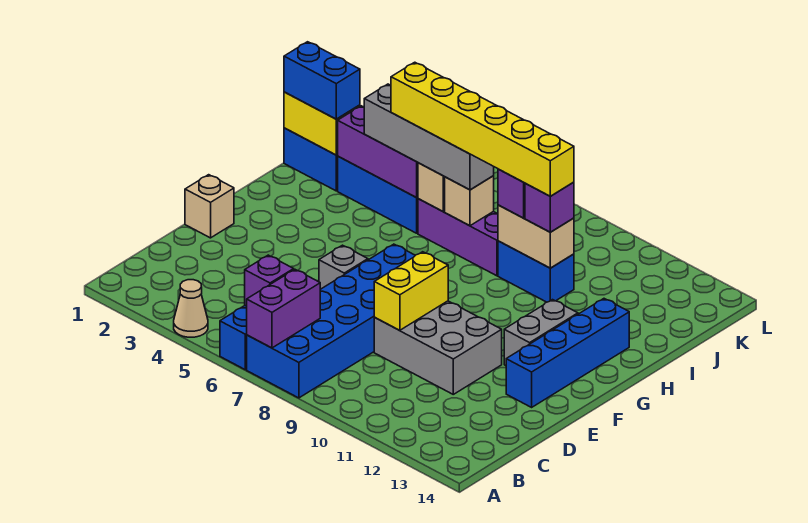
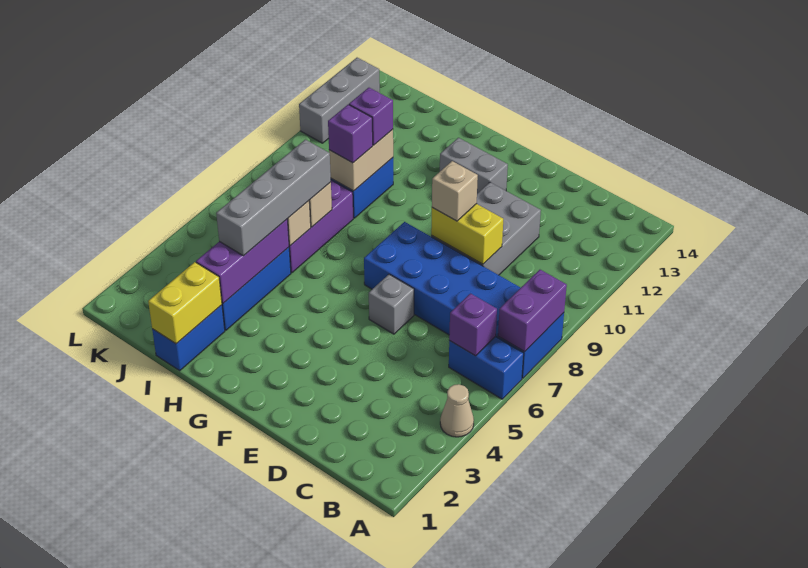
purple brick A7:B7 level 2 -> purple brick A7:A8 level 2
tan brick E1 level 1 -> tan brick E9 level 3
blue brick E13:H13 level 1 -> none
blue brick I1:I2 level 3 -> none
yellow brick I5:I10 level 4 -> none
none -> grey brick L11:L13 level 1

